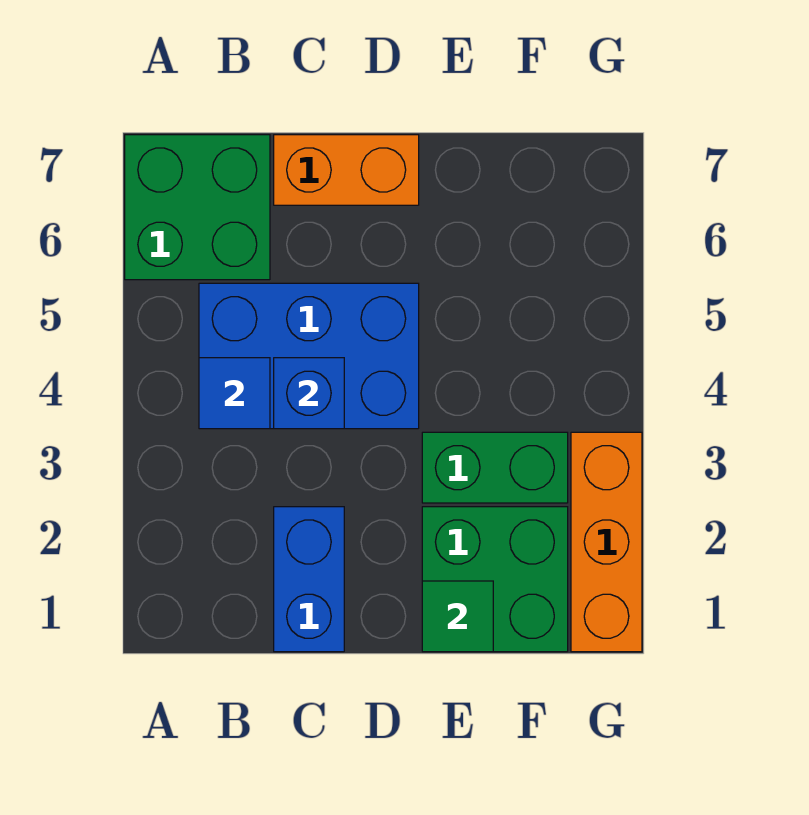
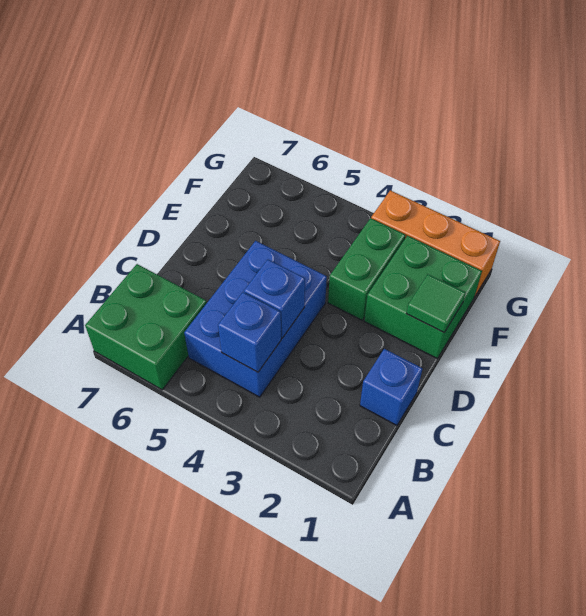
blue tile B4 level 2 -> blue brick B4 level 2
blue brick C1:C2 level 1 -> blue brick C1 level 1
orange brick C7:D7 level 1 -> none

